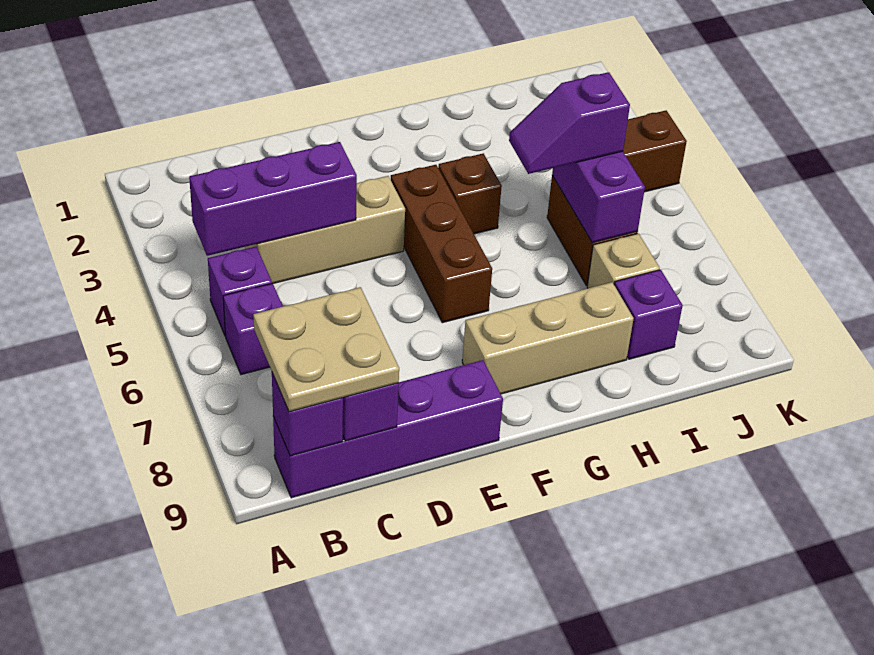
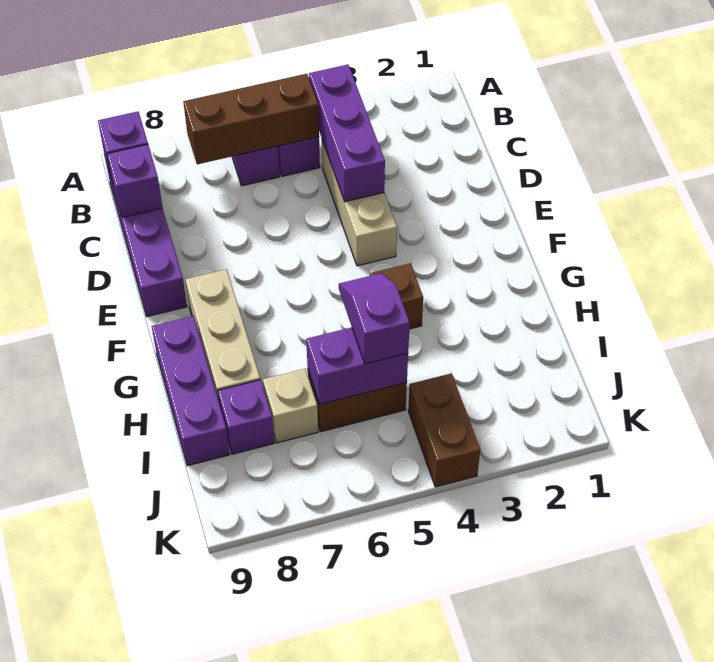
tan plate B8:C9 level 3 -> none
brown brick F4:F6 level 1 -> brown brick B5:B7 level 2
none -> purple brick G9:I9 level 1

